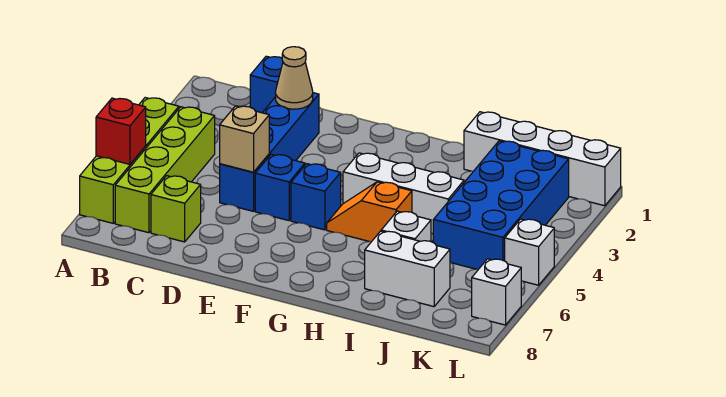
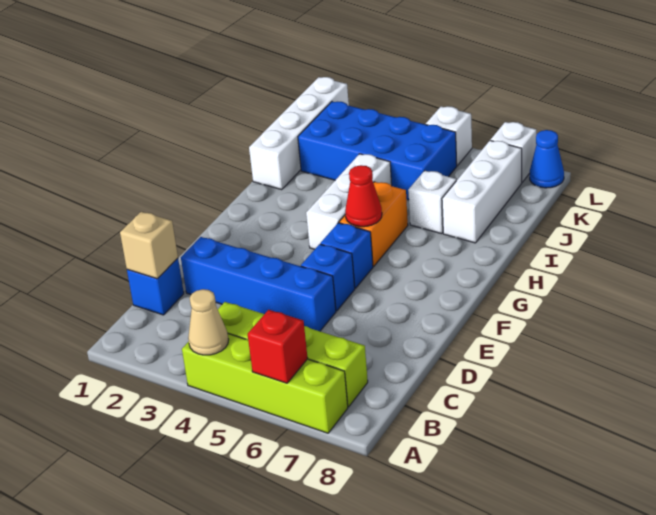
lime brick C7 level 1 -> none
tan cone D2 level 2 -> tan cone A4 level 2
tan brick D5 level 2 -> tan brick C1 level 2
orange slope G5:H5 level 1 top H -> orange brick G5:H5 level 1
none -> red cone G5 level 2
white brick I7:J7 level 1 -> white brick I7:K7 level 1
none -> blue cone L8 level 1

